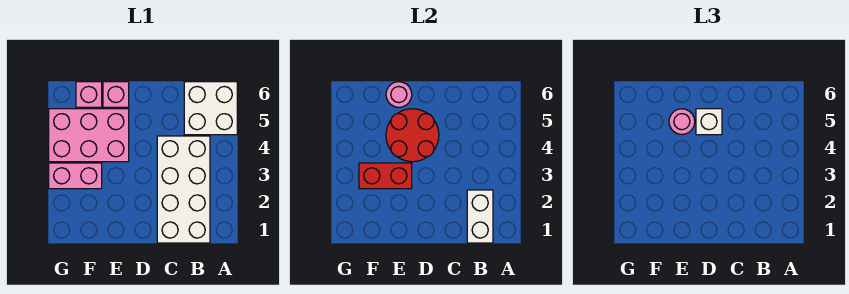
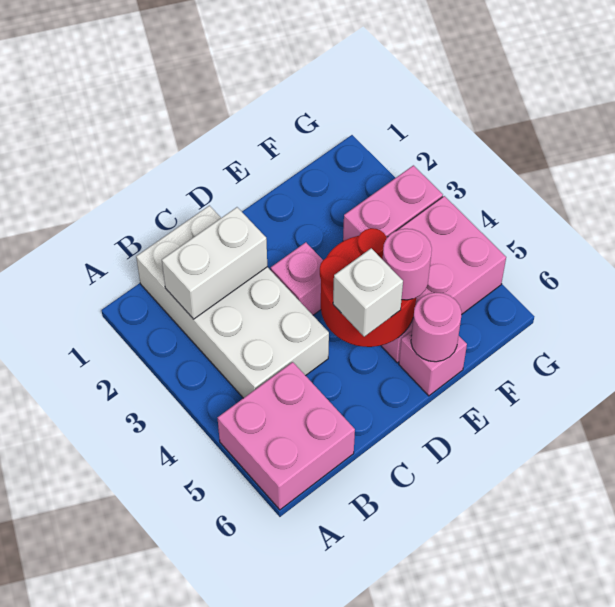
white brick A5:B6 level 1 -> pink brick A5:B6 level 1
white brick B1:B2 level 2 -> white brick B2:C2 level 2
red brick E3:F3 level 2 -> none
pink brick F6 level 1 -> pink brick D3 level 1

